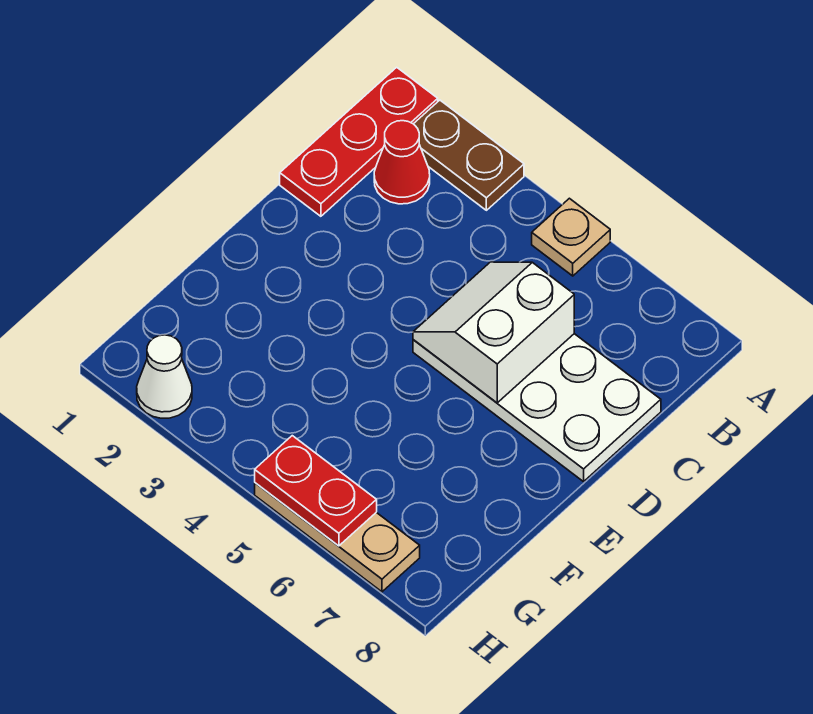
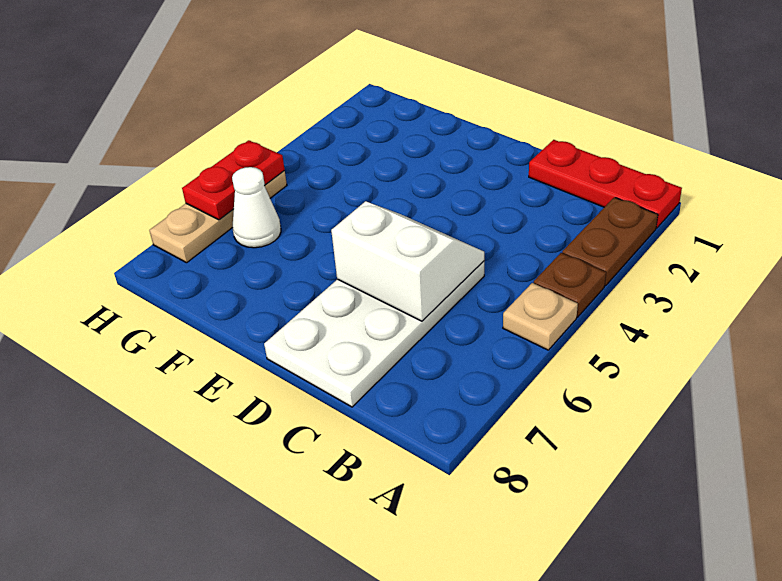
none -> brown plate A4 level 1
red cone B2 level 1 -> none
white cone H2 level 1 -> white cone G6 level 1

